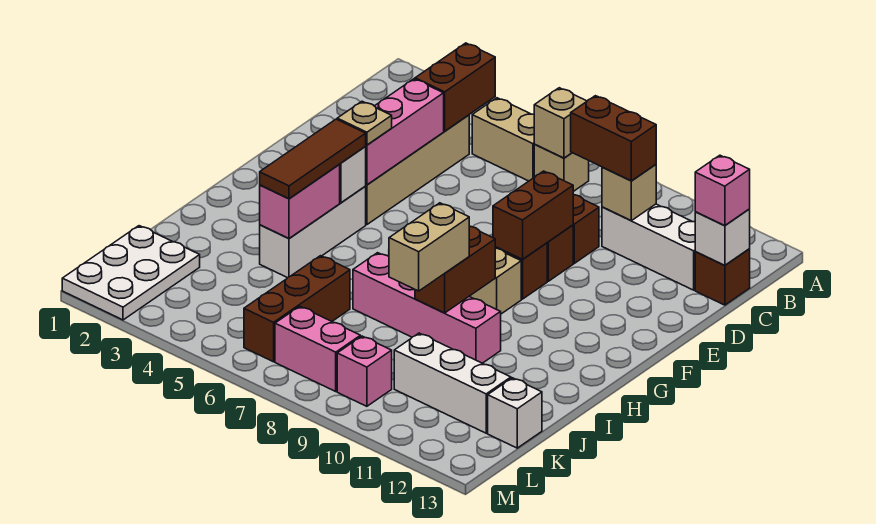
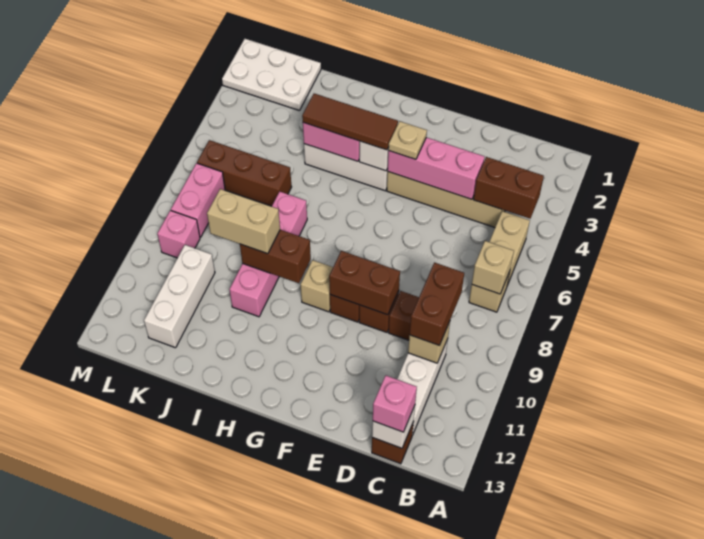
white brick K13 level 1 -> none

